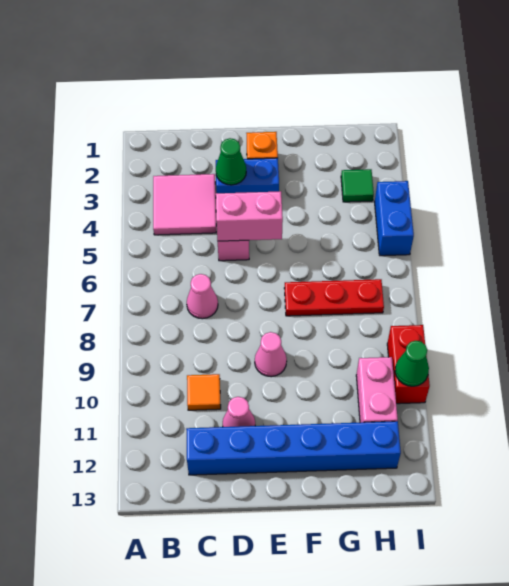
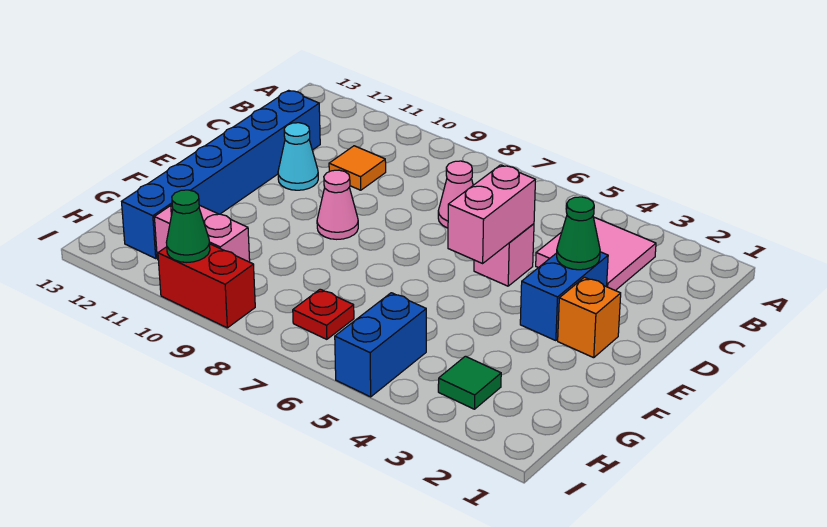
pink cone D11 level 1 -> cyan cone D11 level 1
red plate F7:H7 level 1 -> red plate H7 level 1
blue brick I4:I5 level 1 -> blue brick H5:I5 level 1

